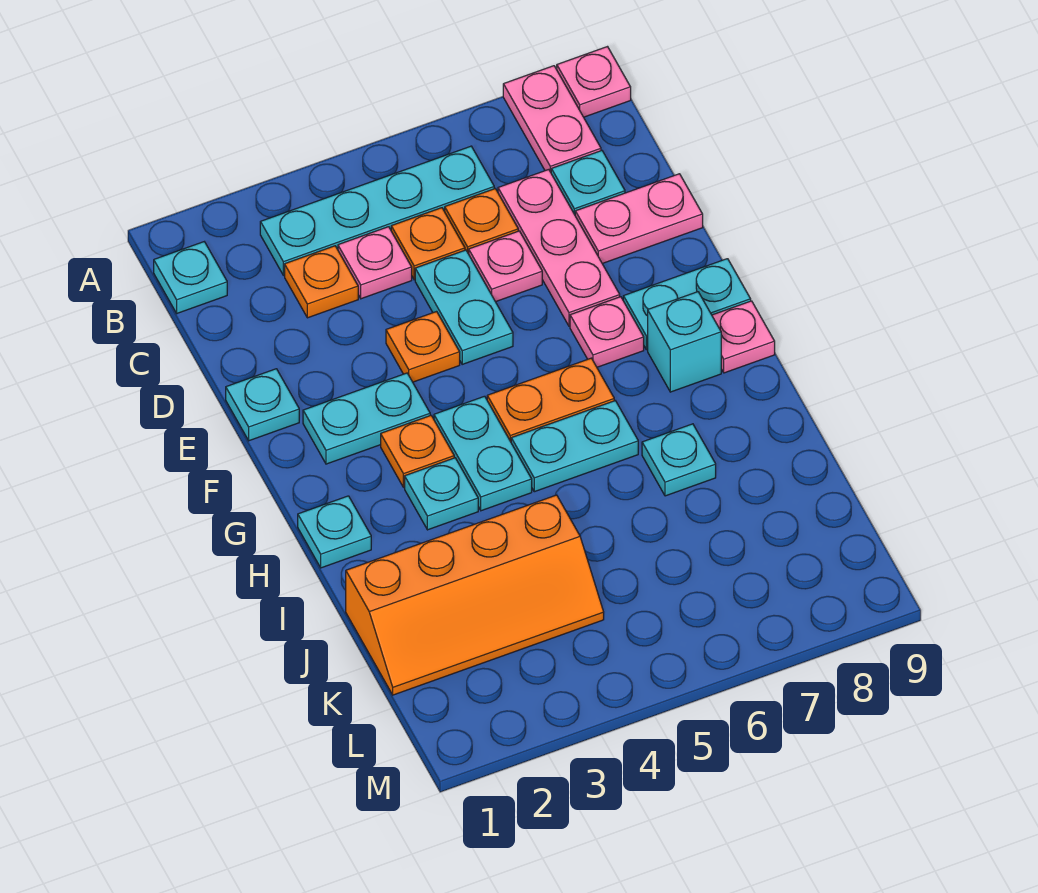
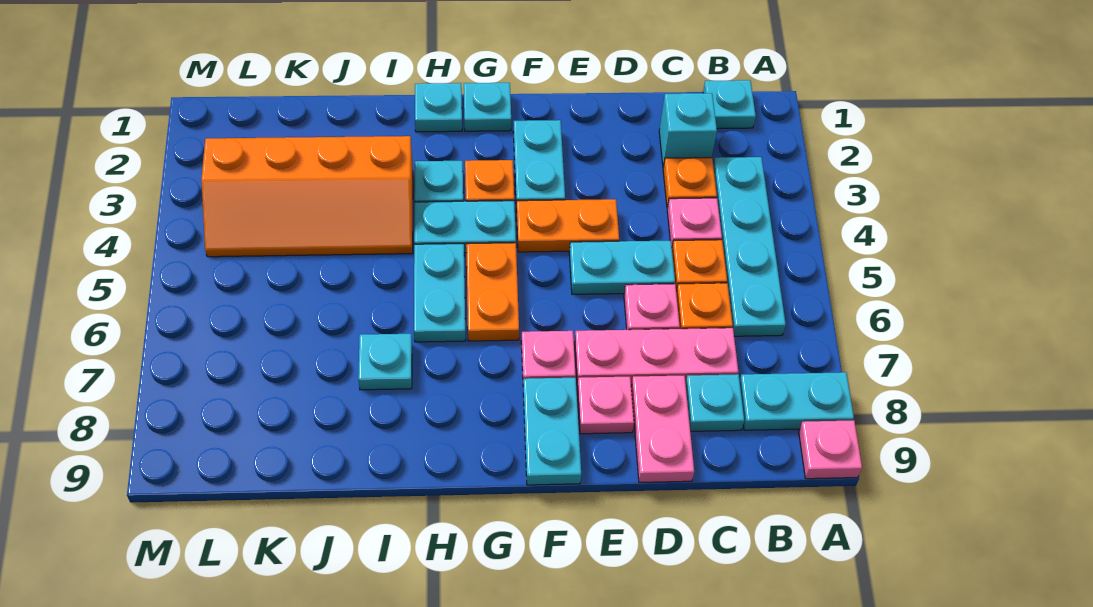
pink plate A8:B8 level 1 -> cyan plate A8:B8 level 1
cyan plate E1 level 1 -> cyan plate G1 level 1
orange plate E4 level 1 -> orange plate E4:F4 level 1
cyan brick G8 level 1 -> cyan brick C2 level 1
pink plate G9 level 1 -> pink plate E8 level 1
orange slope J1:K4 level 1 top J -> orange slope I3:L4 level 1 top 3

